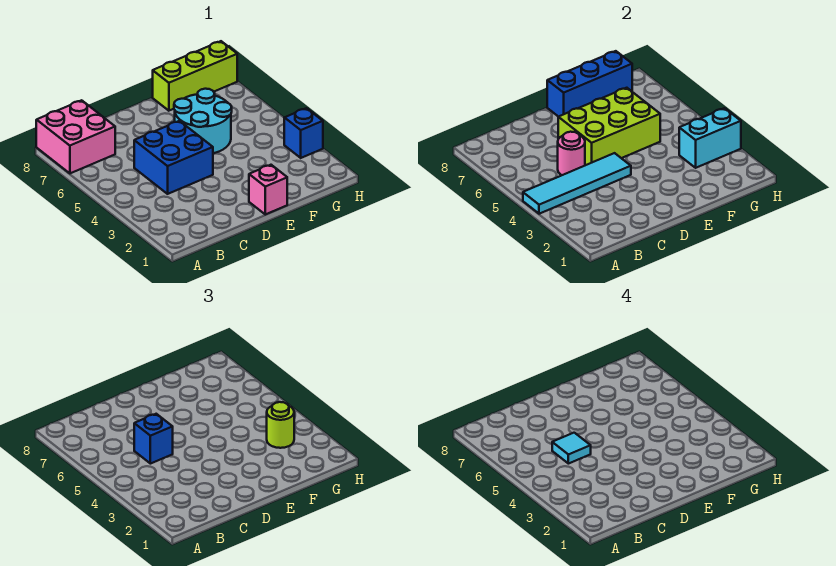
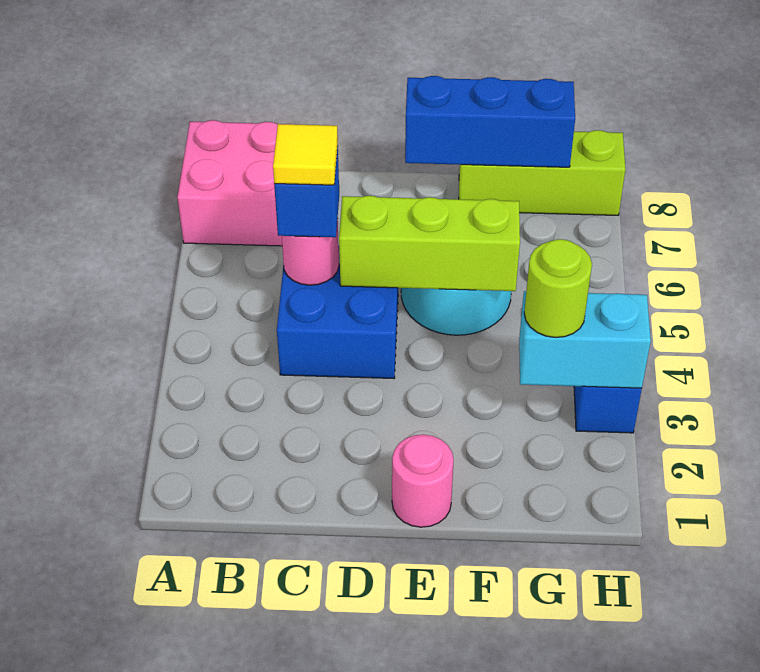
cyan tile A4:D4 level 2 -> none
cyan tile C5 level 4 -> yellow tile C5 level 4
lime brick D5:F6 level 2 -> lime brick D5:F5 level 2
pink brick E1 level 1 -> pink round brick E1 level 1

